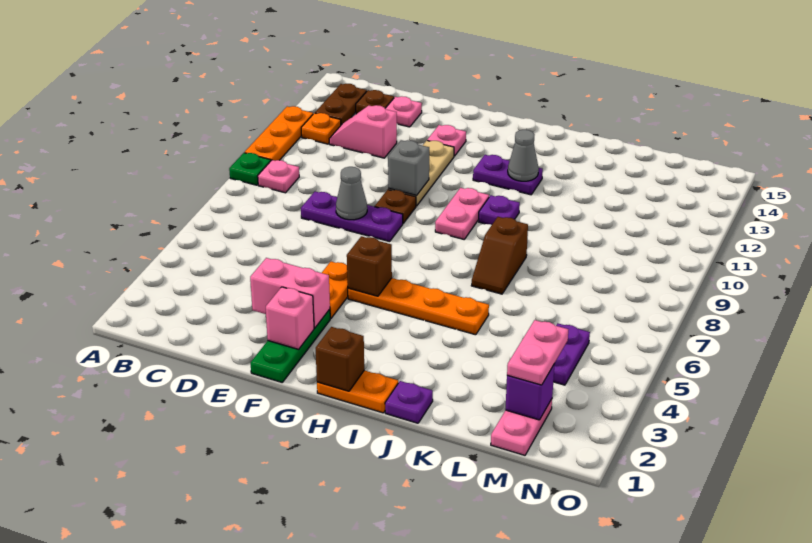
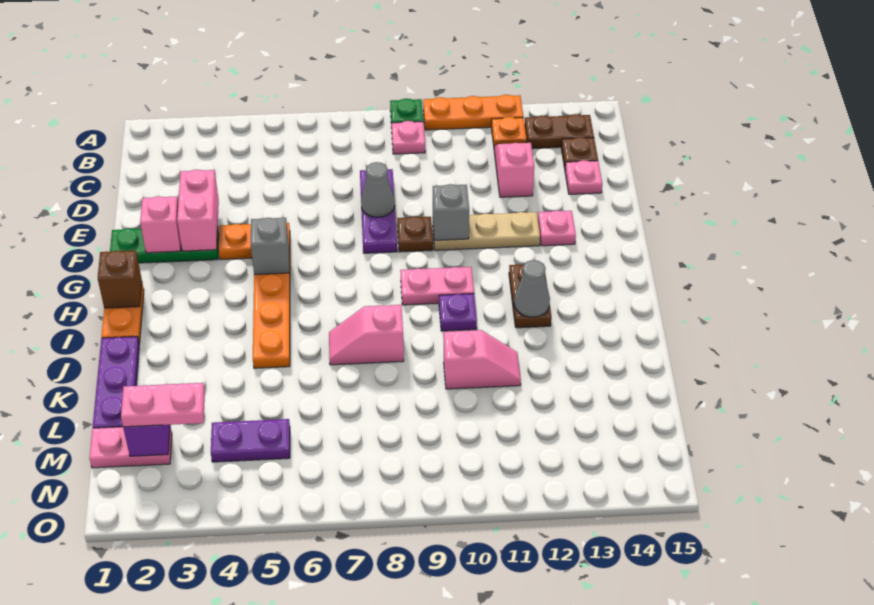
brown brick G5 level 2 -> grey brick G5 level 2
purple plate H12:I12 level 1 -> brown plate H12:I12 level 1
purple plate J1 level 1 -> purple plate J1:L1 level 1
brown slope J7:J8 level 1 top 8 -> pink slope J7:J8 level 1 top 8
none -> pink slope K10:K11 level 1 top 10

